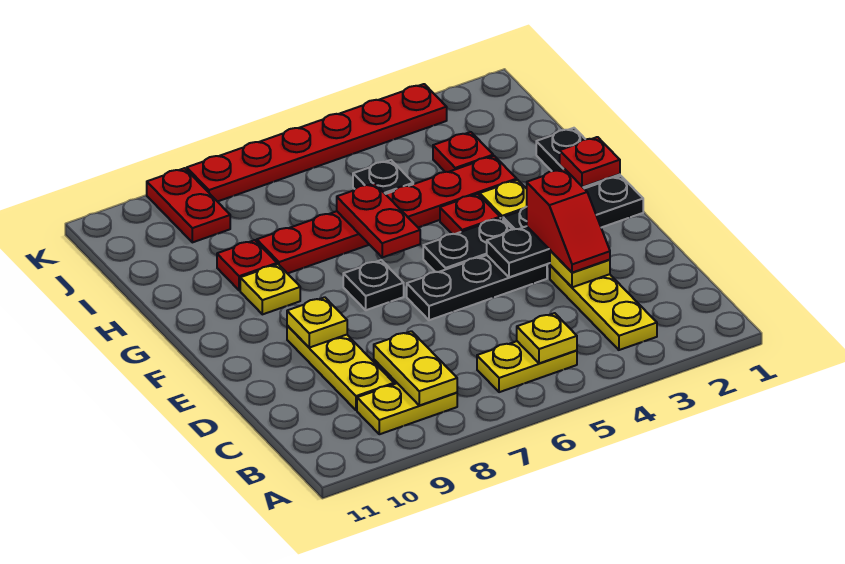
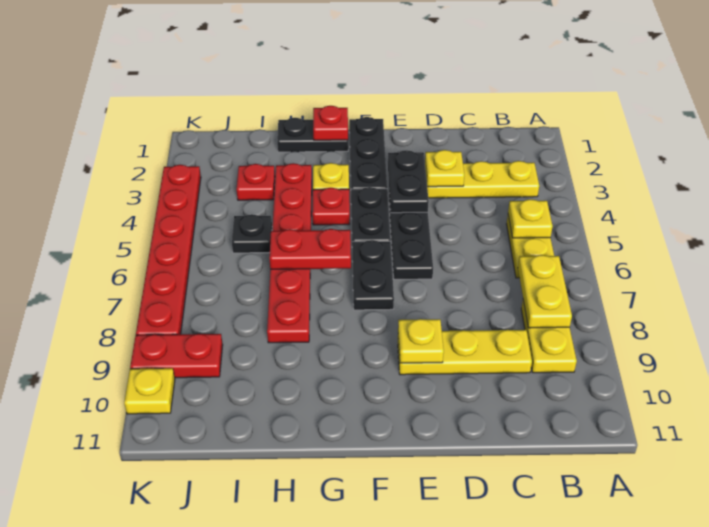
yellow plate B8:C8 level 2 -> yellow plate B7:B8 level 2
red slope D3:E3 level 3 top E -> none
black plate F7 level 1 -> black plate F6:F7 level 1
yellow plate G9 level 1 -> yellow plate K10 level 1
red plate H9 level 1 -> none

